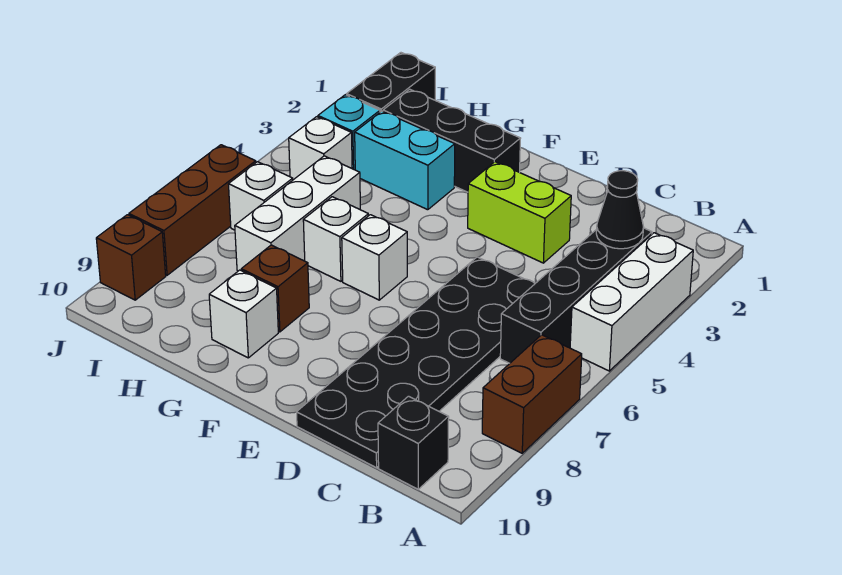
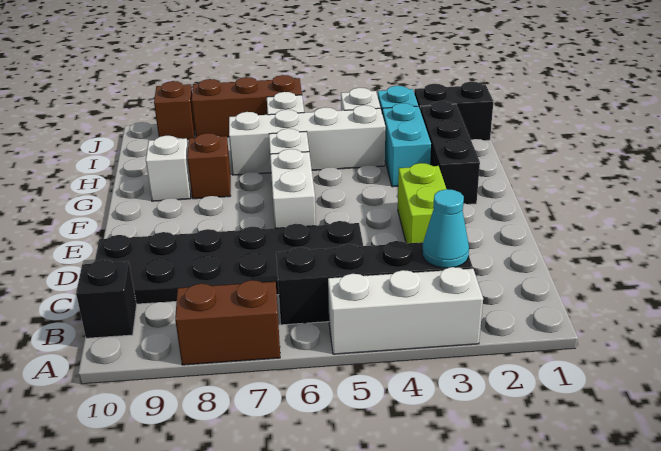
black cone B3 level 2 -> cyan cone B3 level 2
white brick F6 level 1 -> white brick E6:F6 level 1
white brick H5:H7 level 1 -> white brick H4:H7 level 1

